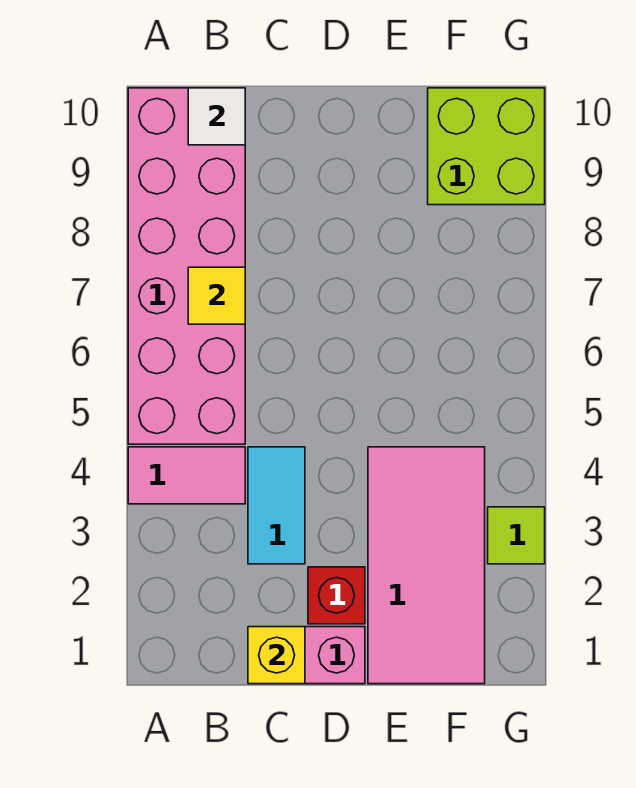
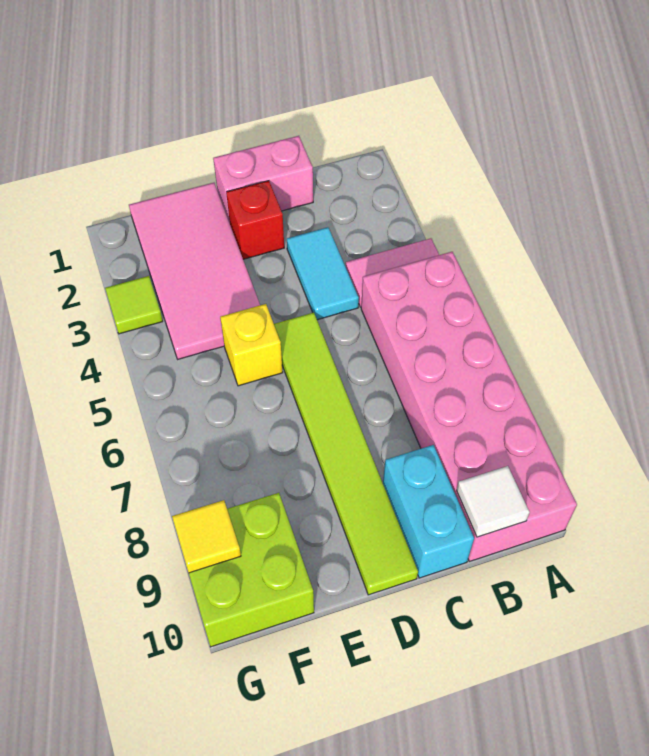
yellow tile B7 level 2 -> yellow tile G9 level 2
yellow brick C1 level 2 -> yellow brick E5 level 1
none -> cyan brick C9:C10 level 1
none -> lime tile D5:D10 level 1

